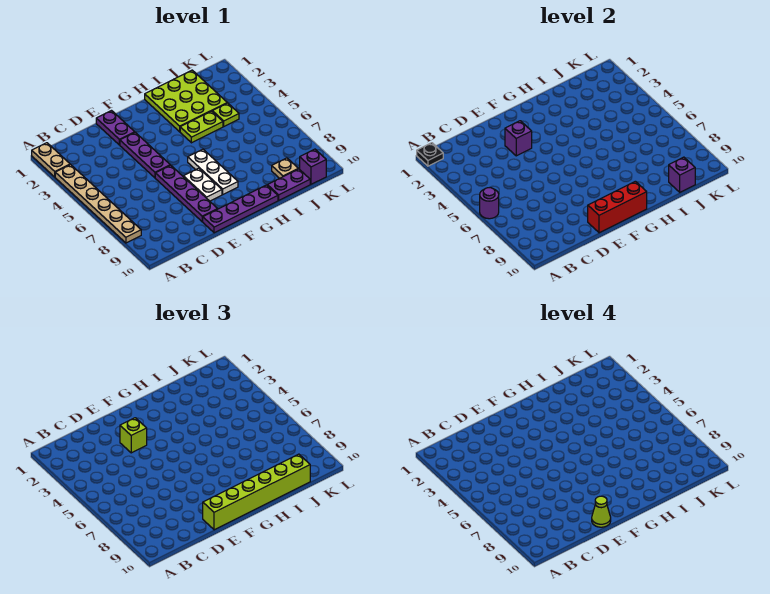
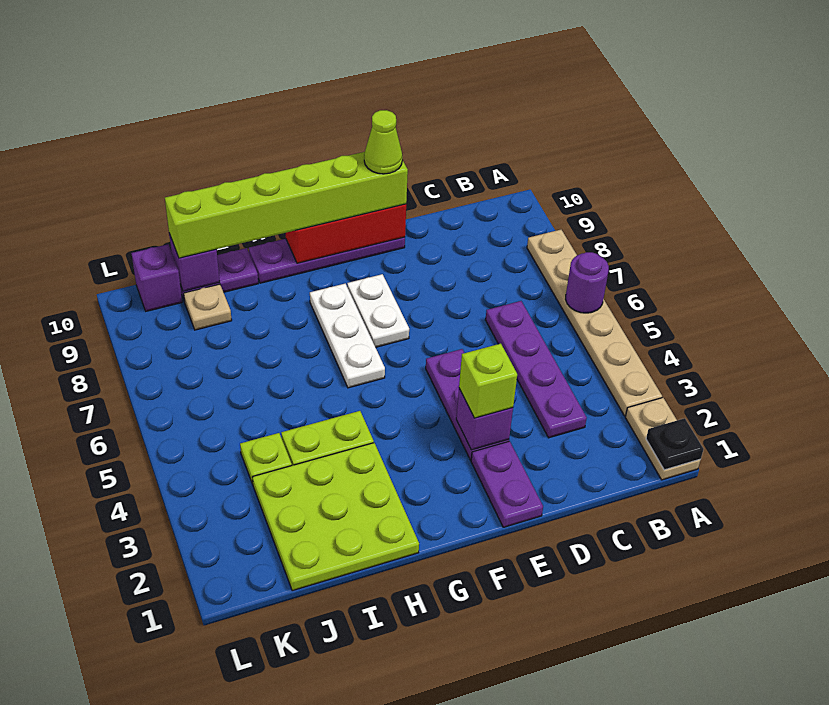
purple plate E6:E9 level 1 -> purple plate C3:C6 level 1

